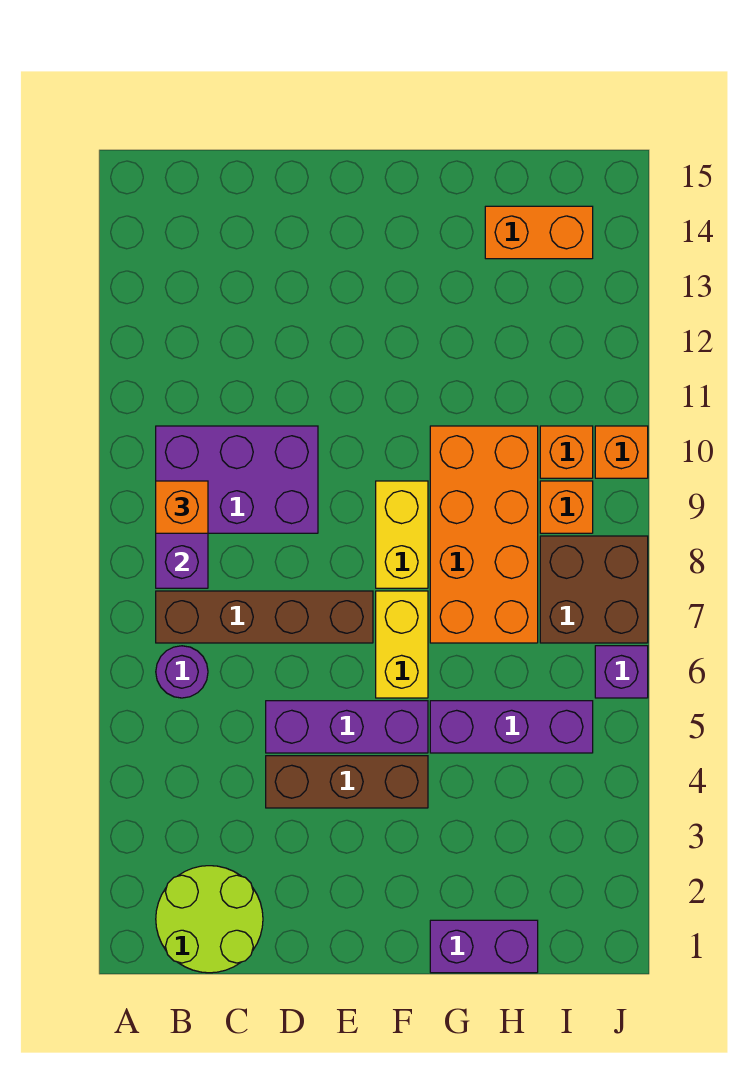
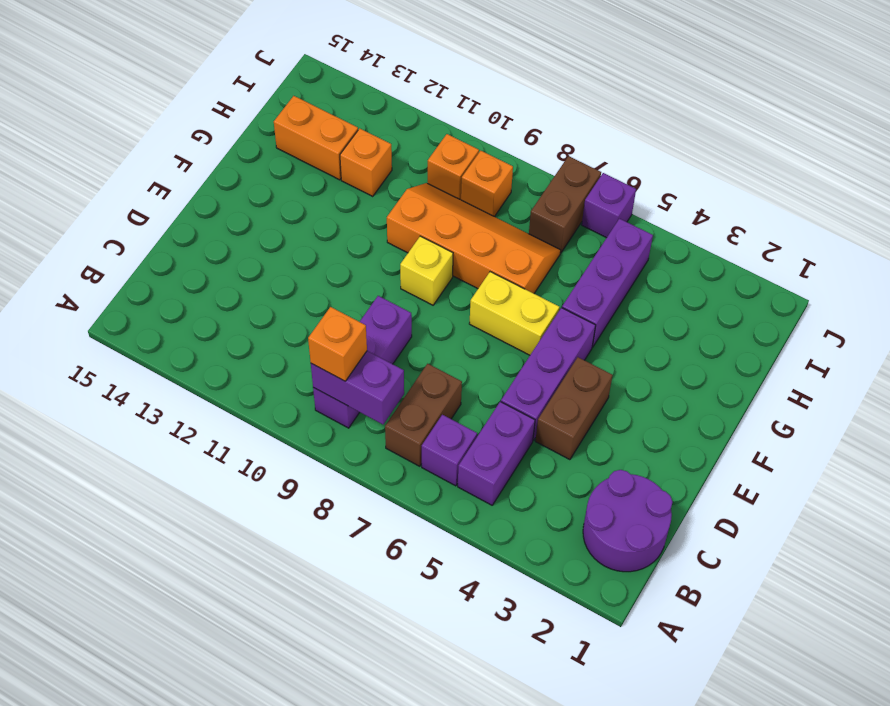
lime round brick B1:C2 level 1 -> purple round brick B1:C2 level 1
purple round brick B6 level 1 -> purple brick B6 level 1
brown brick B7:E7 level 1 -> brown brick B7:C7 level 1
purple brick B9:D10 level 1 -> purple brick B9:D9 level 1
brown brick D4:F4 level 1 -> brown brick D4:E4 level 1
yellow brick F8:F9 level 1 -> yellow brick F9 level 1
purple brick G1:H1 level 1 -> purple brick B5:C5 level 1
orange brick G7:H10 level 1 -> orange slope G7:H10 level 1 top G
orange brick H14:I14 level 1 -> orange brick H13:H14 level 1
brown brick I7:J8 level 1 -> brown brick I7:J7 level 1
orange brick J10 level 1 -> orange brick H12 level 1

